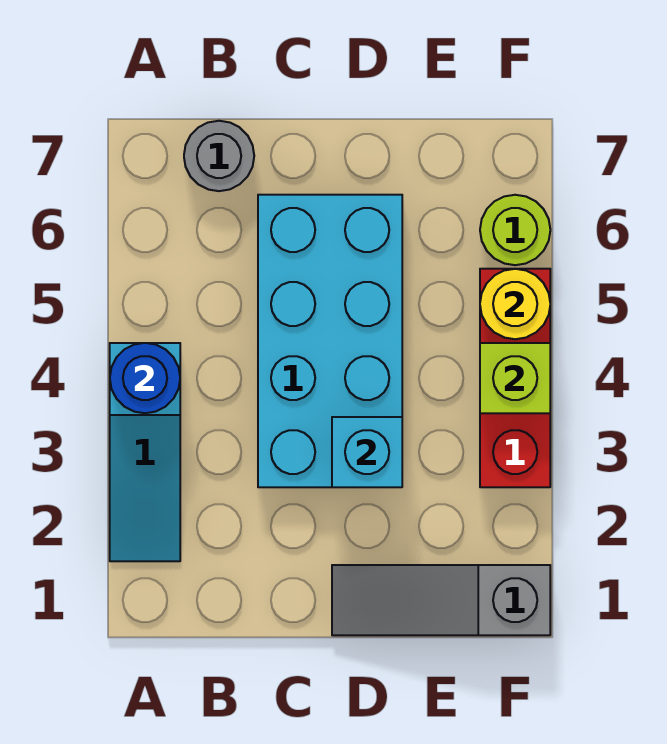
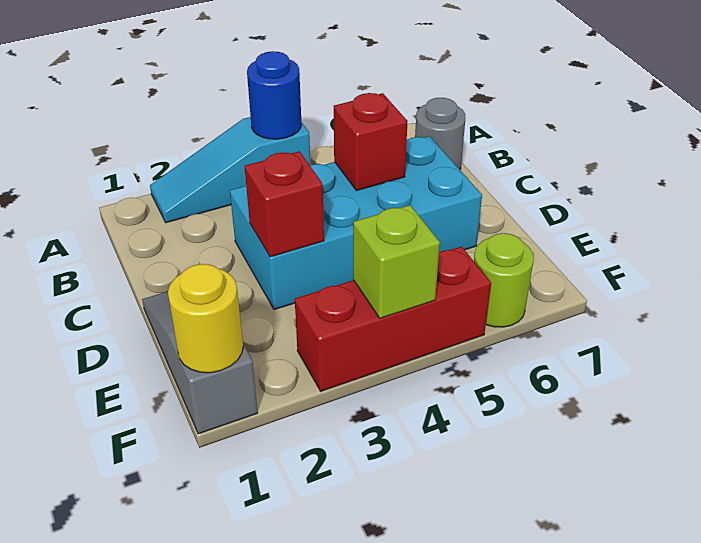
none -> red brick C5 level 2
cyan brick D3 level 2 -> red brick D3 level 2
yellow round brick F5 level 2 -> yellow round brick F1 level 2

